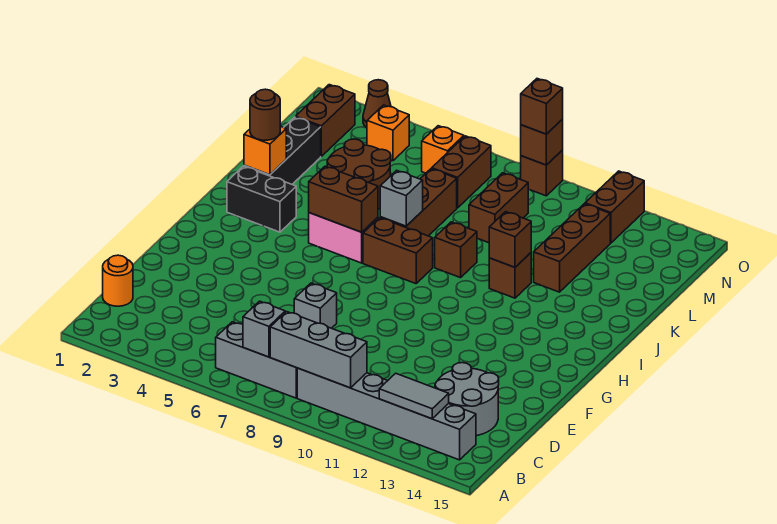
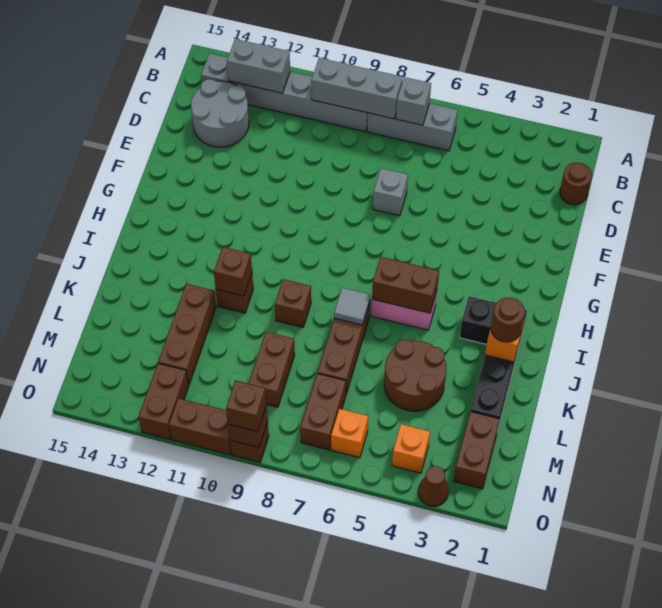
grey tile B12:B13 level 2 -> grey brick B12:B13 level 2
orange round brick C1 level 1 -> brown round brick C1 level 1
brown brick I7:I8 level 1 -> brown brick O10:O11 level 1
grey brick J7 level 2 -> grey tile J7 level 2

